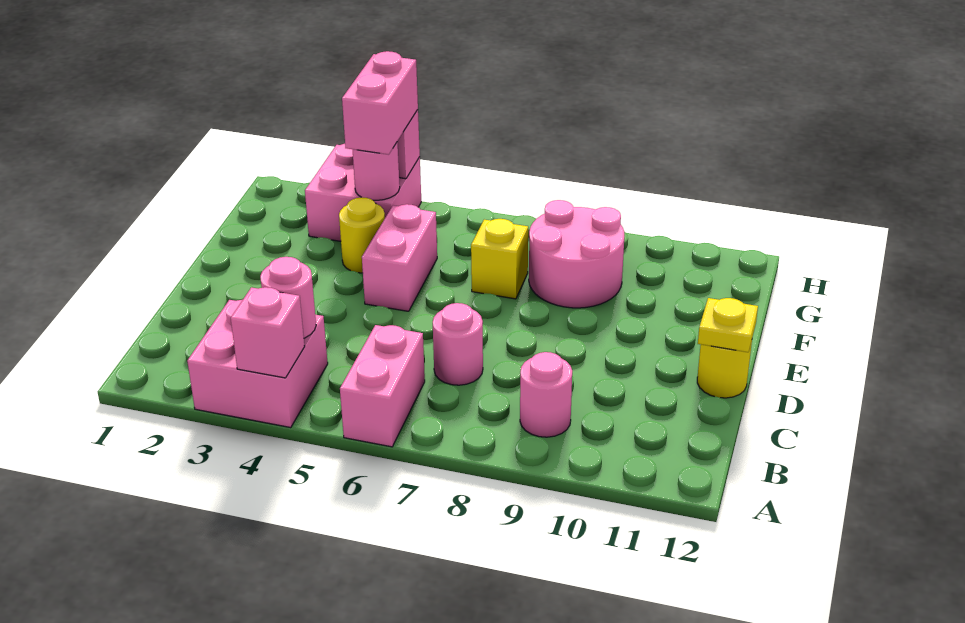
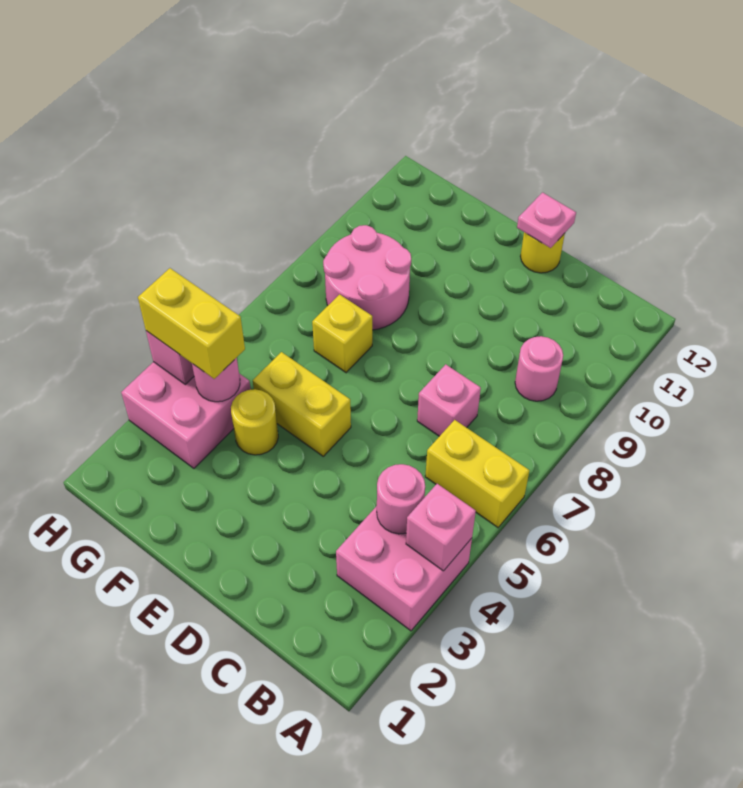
pink brick A6:B6 level 1 -> yellow brick A6:B6 level 1
pink round brick C7 level 1 -> pink brick C7 level 1
yellow plate D12 level 2 -> pink plate D12 level 2
pink brick E5:F5 level 1 -> yellow brick E5:F5 level 1
pink brick G4:H4 level 3 -> yellow brick G4:H4 level 3

